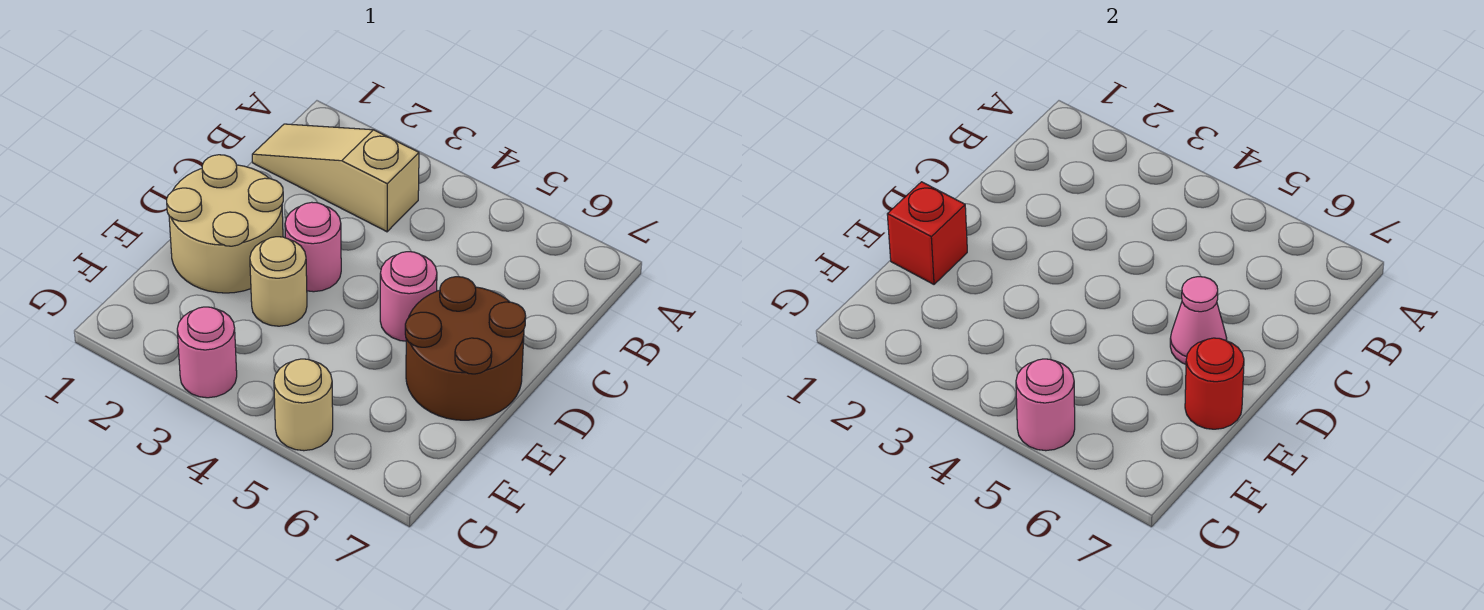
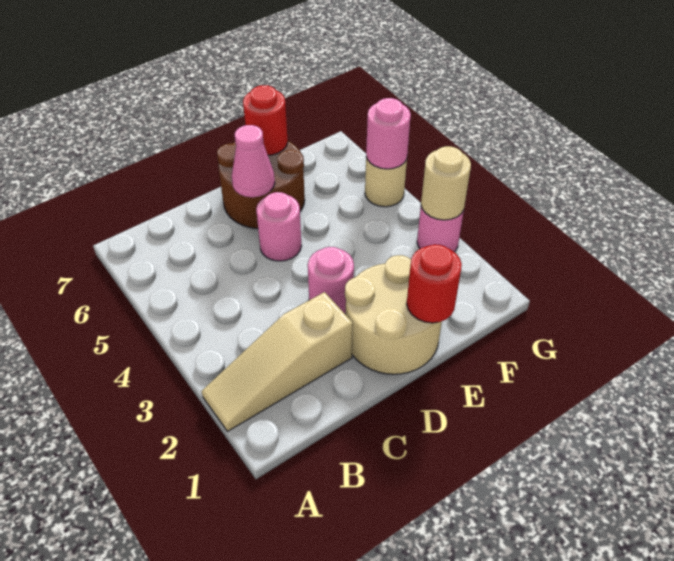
tan slope B1:B3 level 1 top 3 -> tan slope A2:C2 level 1 top C
red brick E1 level 2 -> red round brick E1 level 2
tan round brick E3 level 1 -> tan round brick G3 level 2

